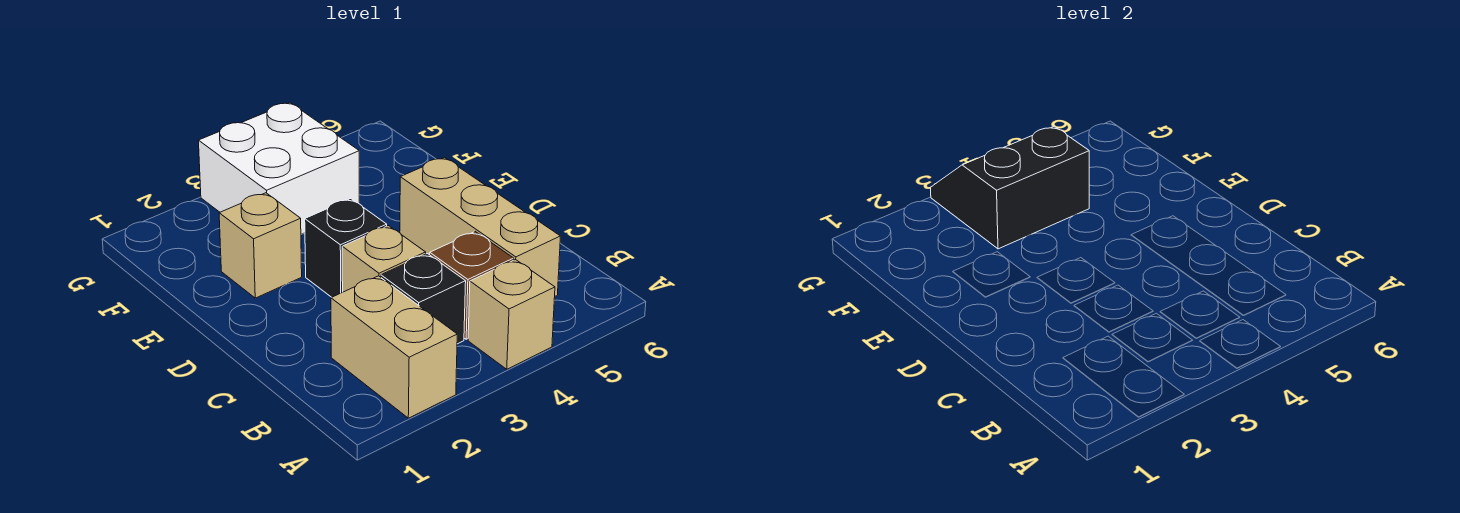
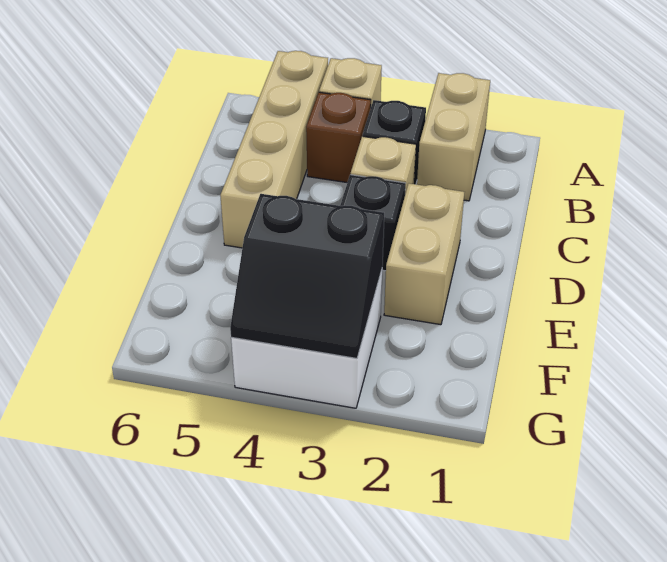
tan brick B5:D5 level 1 -> tan brick A5:D5 level 1
tan brick E2 level 1 -> tan brick D2:E2 level 1

